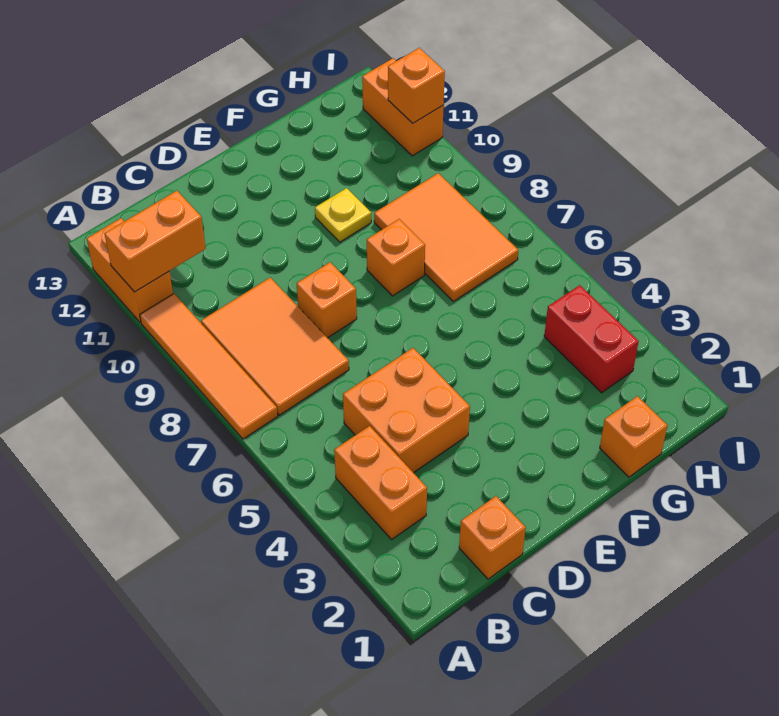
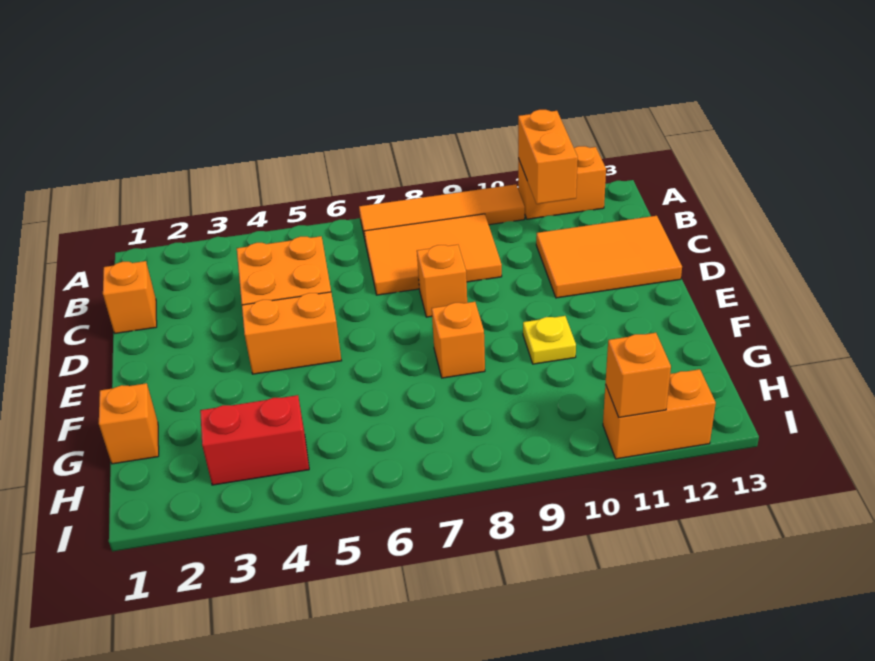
orange brick B3:B4 level 1 -> orange brick E4:E5 level 1
orange tile G7:H9 level 1 -> orange tile C11:D13 level 1

